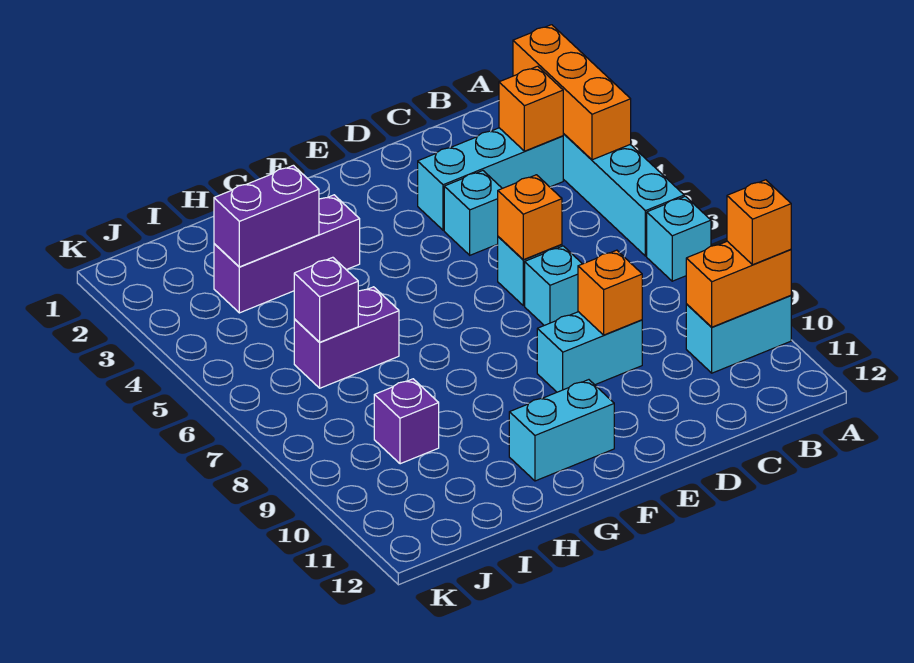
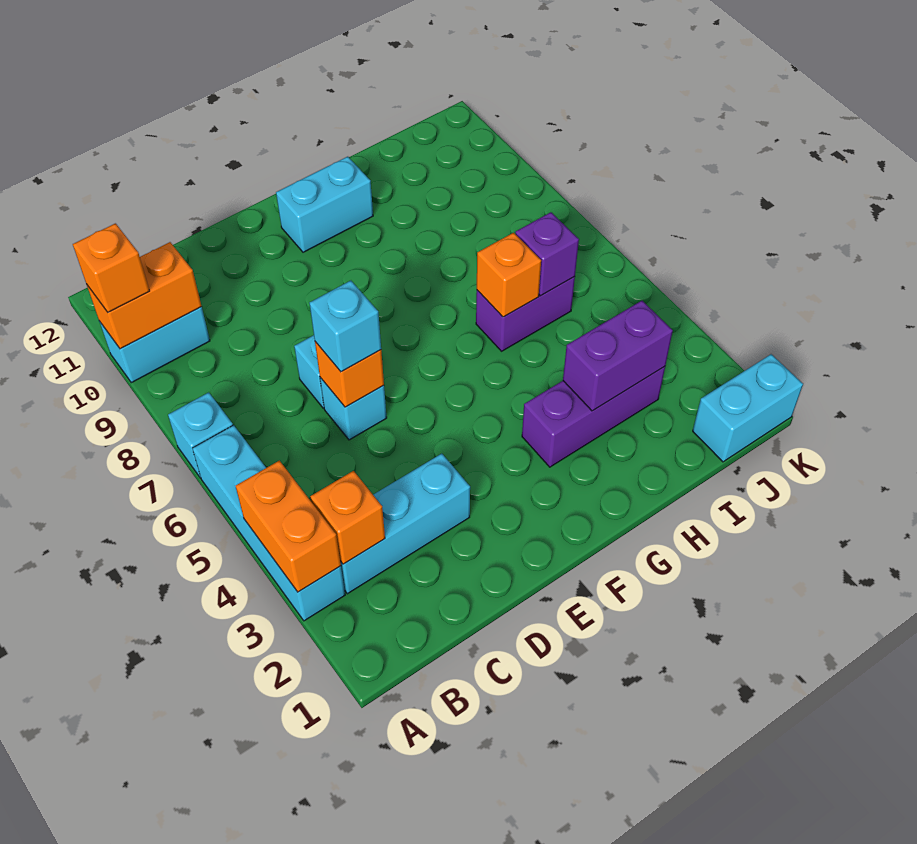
orange brick A2:A4 level 2 -> orange brick A3:A4 level 2
cyan brick D4 level 1 -> cyan brick D6 level 3
cyan brick D9:E9 level 1 -> cyan brick J1:K1 level 1
orange brick D9 level 2 -> orange brick H6 level 2
purple brick I9 level 1 -> none

